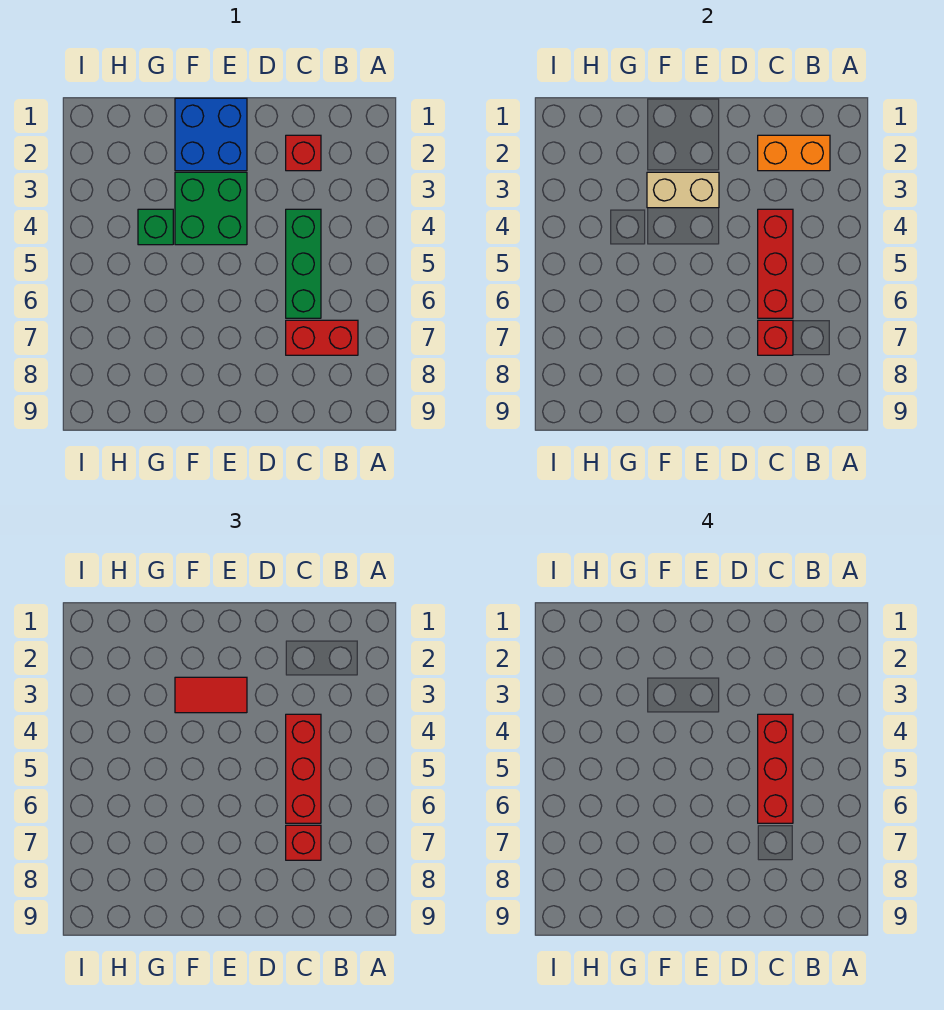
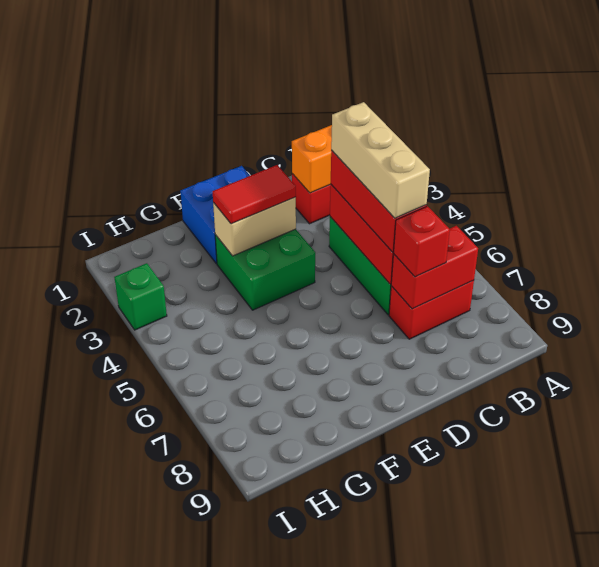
red brick C4:C6 level 4 -> tan brick C4:C6 level 4
red brick C7 level 2 -> red brick B7:C7 level 2
green brick G4 level 1 -> green brick I3 level 1

